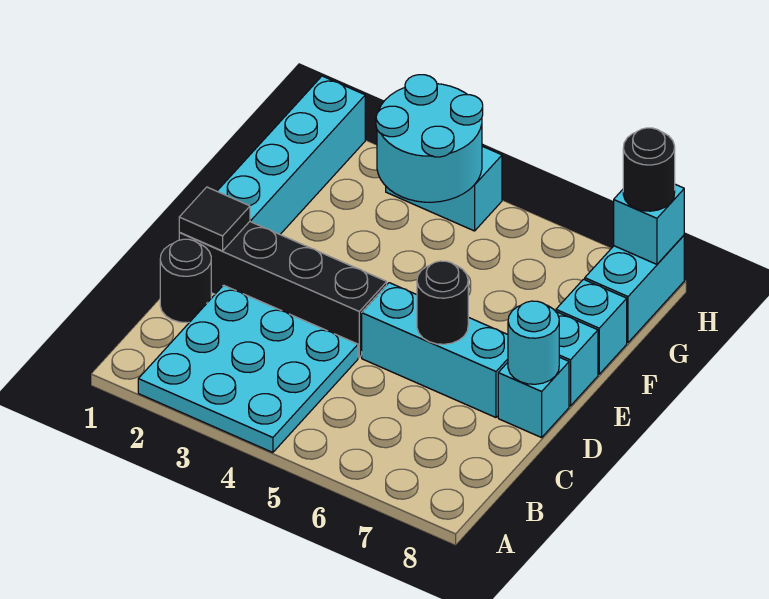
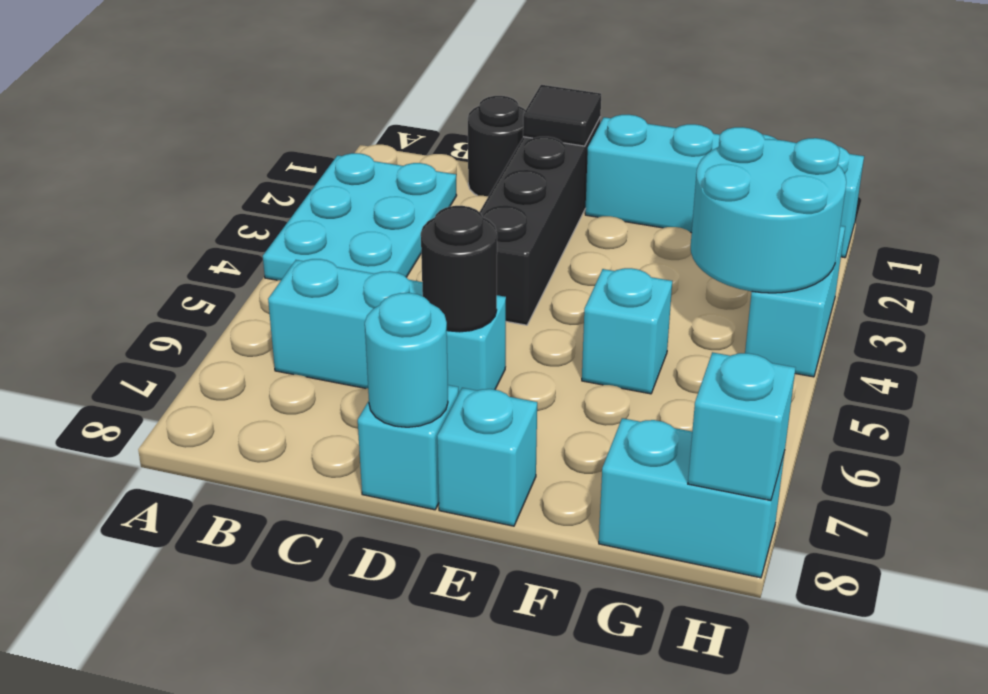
cyan plate A2:C4 level 1 -> cyan plate A2:B4 level 1
cyan brick D5:D7 level 1 -> cyan brick B6:D6 level 1
cyan brick F8 level 1 -> cyan brick F5 level 1
black round brick H8 level 3 -> none

